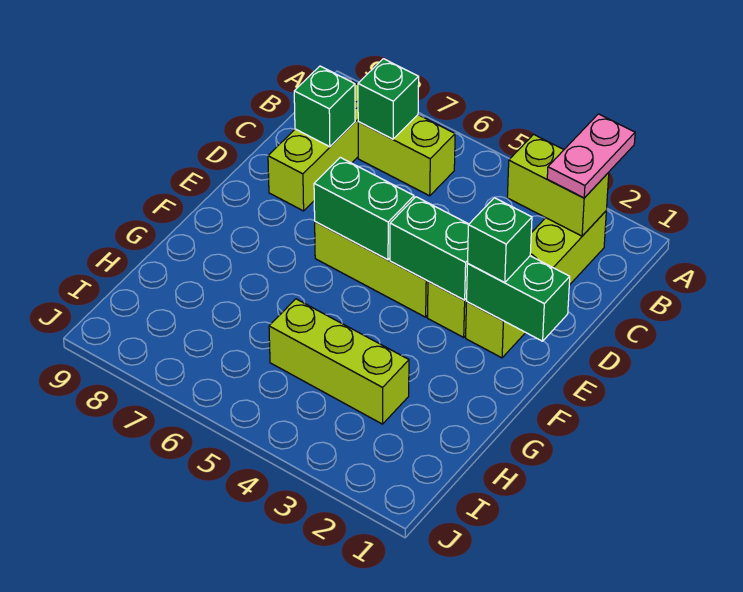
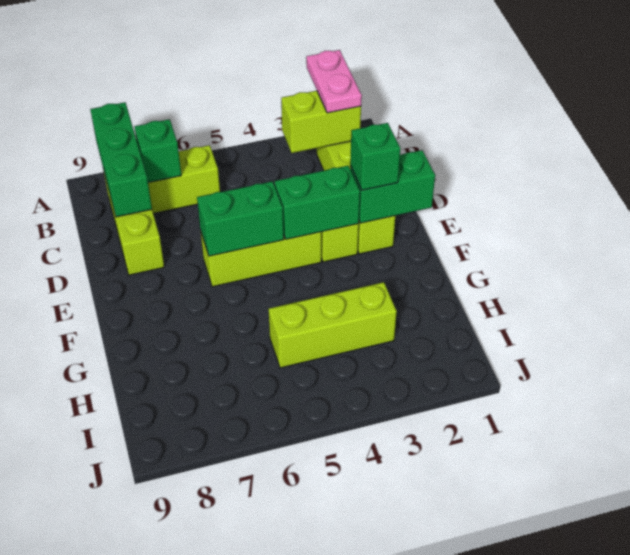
green brick C8 level 2 -> green brick A8:C8 level 2

